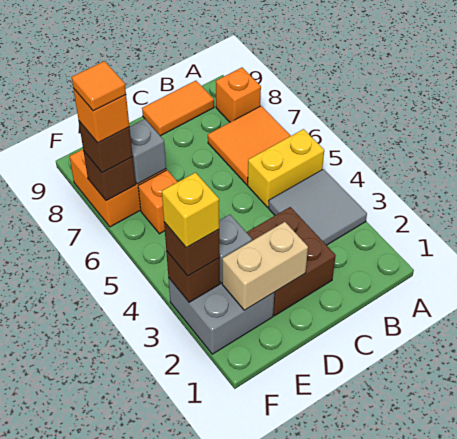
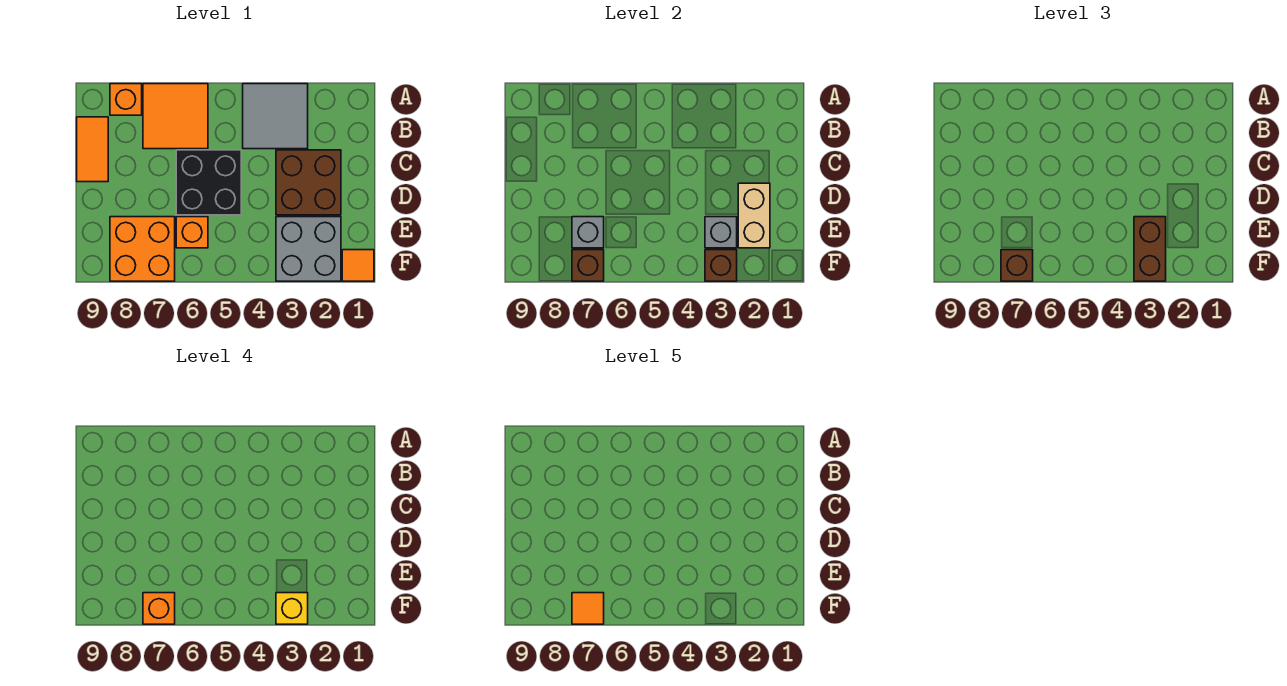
yellow brick A5:B5 level 1 -> none
none -> black brick C5:D6 level 1
none -> orange tile F1 level 1
brown brick F3 level 3 -> brown brick E3:F3 level 3

